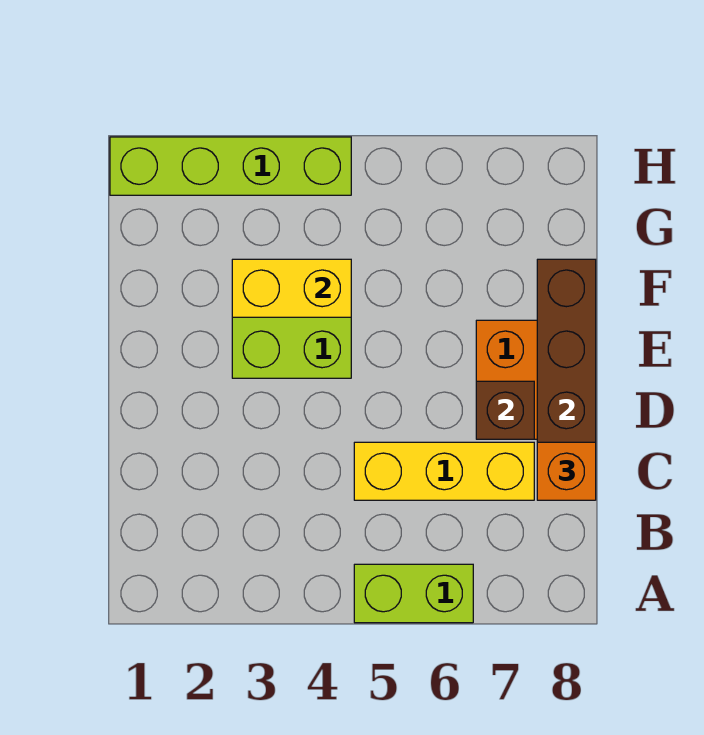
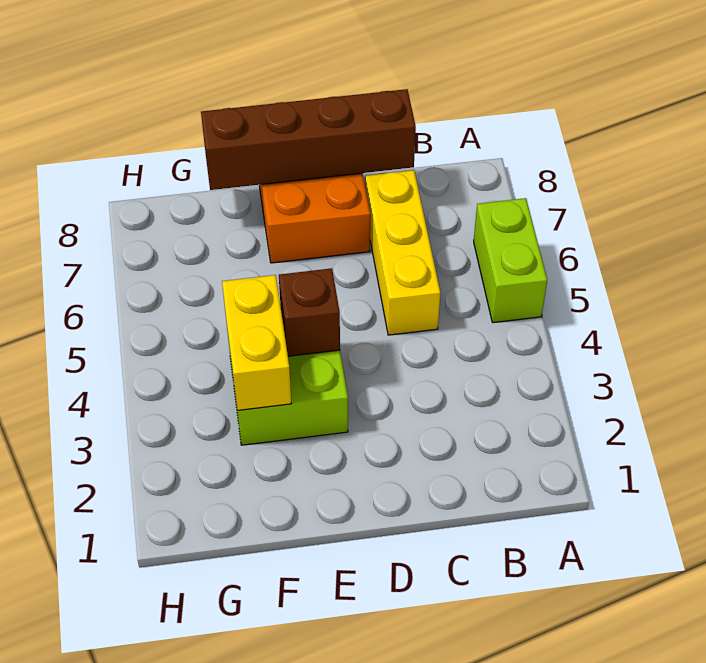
orange brick C8 level 3 -> none
brown brick D7 level 2 -> brown brick E4 level 2
lime brick H1:H4 level 1 -> none

